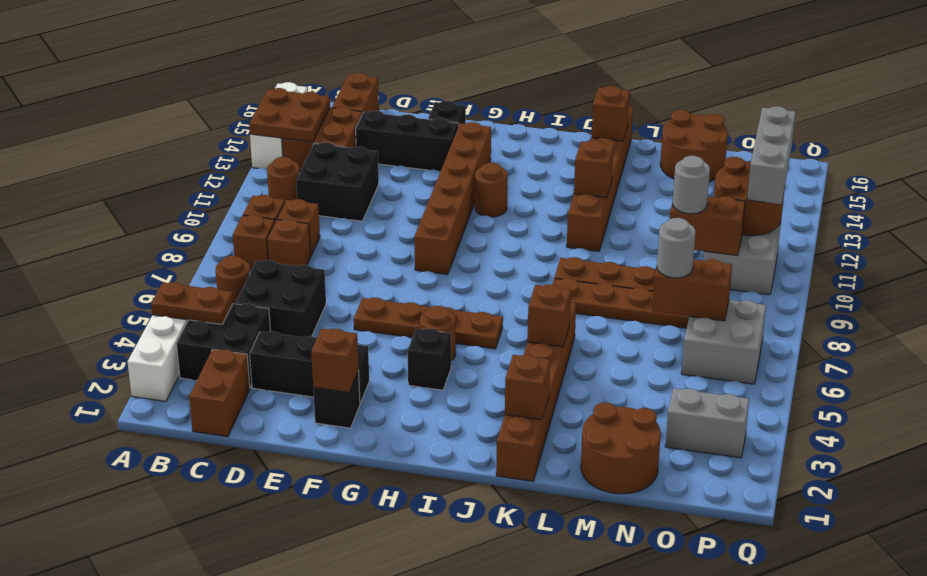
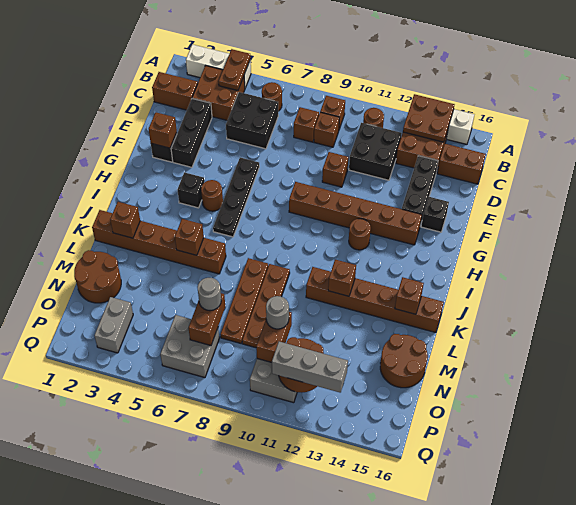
black brick B3:C4 level 1 -> brown brick B3:C4 level 1
brown brick B8 level 1 -> brown brick E10 level 1
brown plate F6:I6 level 1 -> black plate F6:I6 level 1

